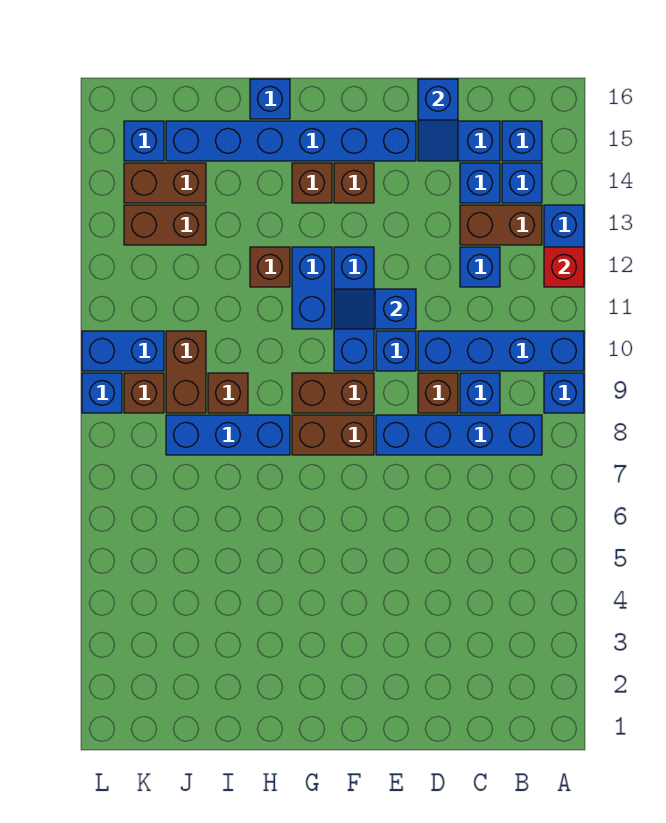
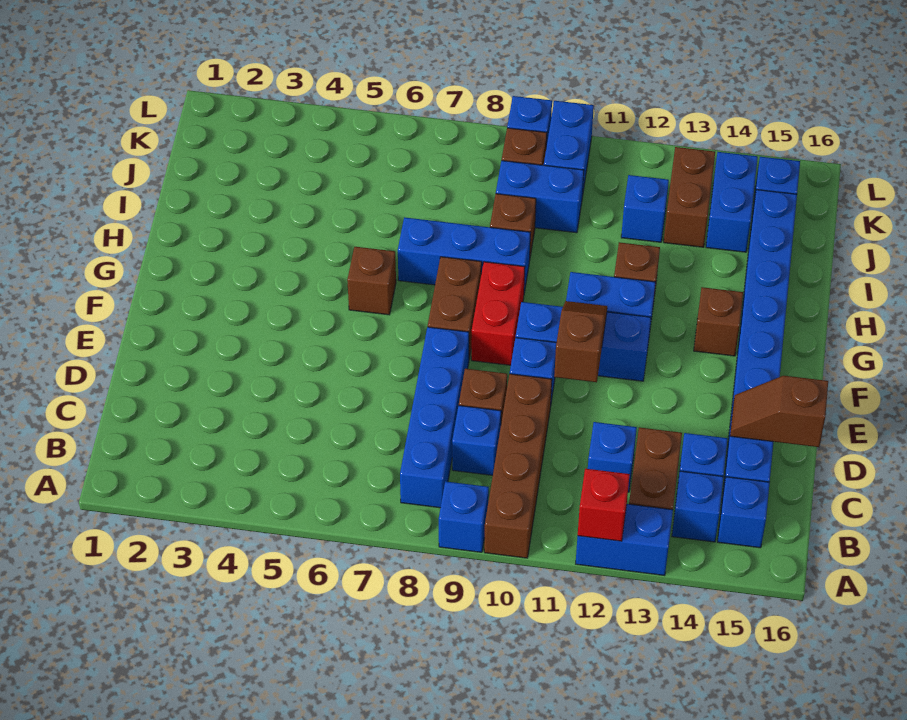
blue brick A10:D10 level 1 -> brown brick A10:D10 level 1
blue slope D15:D16 level 2 top 16 -> brown slope D15:D16 level 2 top 16
blue slope E11:F11 level 2 top E -> brown slope E11:F11 level 2 top E
brown brick F9:G9 level 1 -> red brick F9:G9 level 1
brown brick F14 level 1 -> brown brick G6 level 1
blue brick H8:J8 level 1 -> blue brick H7:H9 level 1
blue brick H16 level 1 -> blue brick J12 level 1
brown brick J9:J10 level 1 -> blue brick J9:J10 level 1
brown brick J14:K14 level 1 -> blue brick J14:K14 level 1

